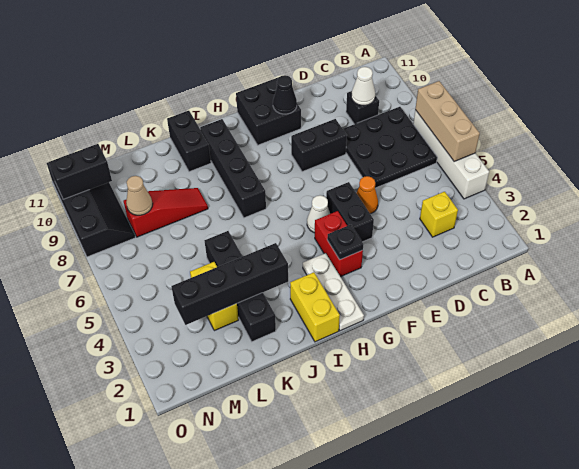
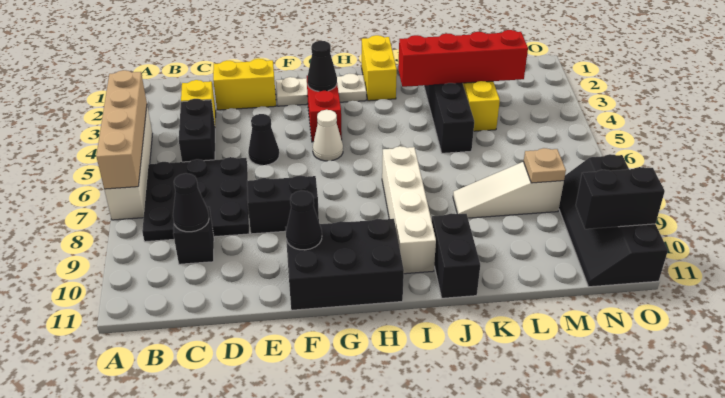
tan brick A5:A7 level 2 -> tan brick A4:A7 level 2
white cone C9 level 2 -> black cone C9 level 2
none -> yellow brick D2:E2 level 1
orange cone E5 level 1 -> black cone E5 level 1
black brick F4:F5 level 1 -> black brick C4:C5 level 1
black brick F10:G11 level 1 -> black brick F10:H11 level 1
black plate G3 level 2 -> black cone G3 level 2
white plate H1:H3 level 1 -> white plate F2:H2 level 1
black brick I7:I10 level 1 -> white brick I7:I10 level 1
black brick J3:M3 level 2 -> red brick J3:M3 level 2
red slope K8:M8 level 1 top M -> white slope K8:M8 level 1 top M
tan cone M8 level 2 -> tan plate M8 level 2

